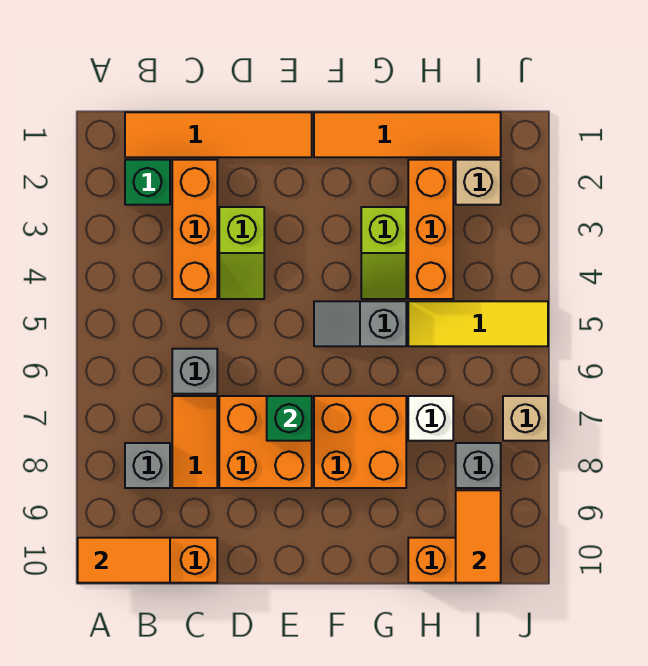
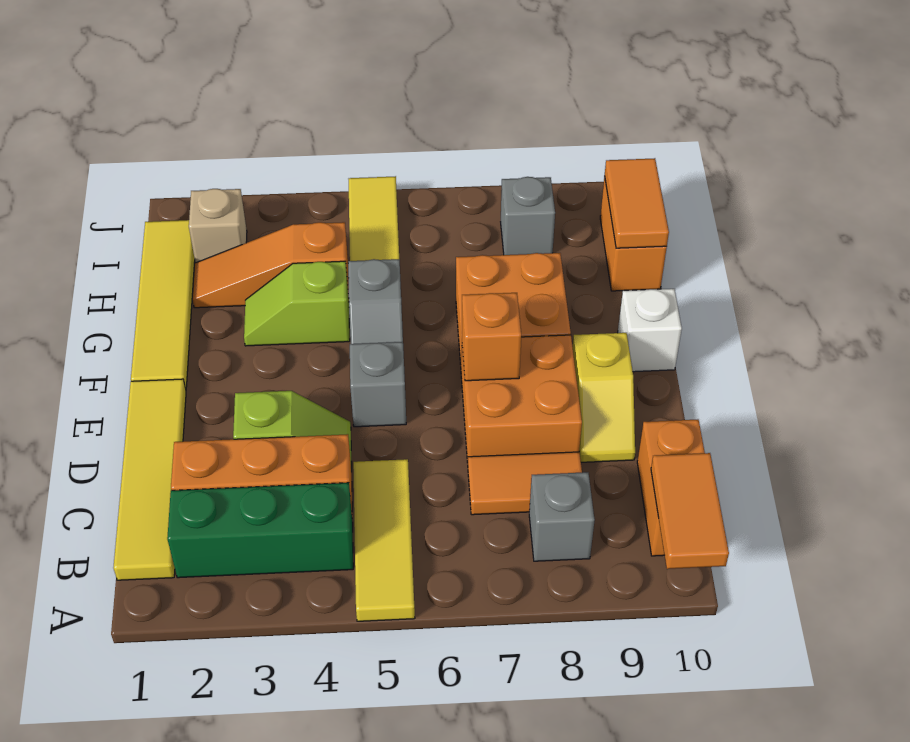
none -> yellow tile A5:C5 level 1
orange tile B1:E1 level 1 -> yellow tile B1:E1 level 1
green brick B2 level 1 -> green brick B2:B4 level 1
grey brick C6 level 1 -> grey brick E5 level 1
none -> yellow slope D9:E9 level 1 top E
green brick E7 level 2 -> orange brick E7 level 2
orange tile F1:I1 level 1 -> yellow tile F1:I1 level 1
lime slope G3:G4 level 1 top 3 -> lime slope G3:G4 level 1 top 4
orange brick H2:H4 level 1 -> orange slope H2:H4 level 1 top 4
white brick H7 level 1 -> white brick F10 level 1
orange tile I9:I10 level 2 -> orange tile H10:I10 level 2
tan brick J7 level 1 -> none

